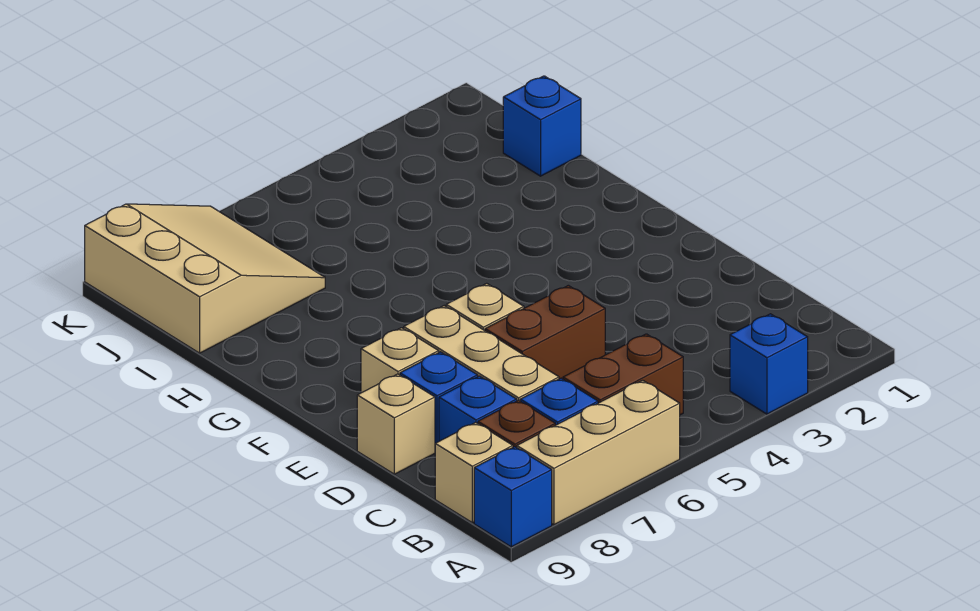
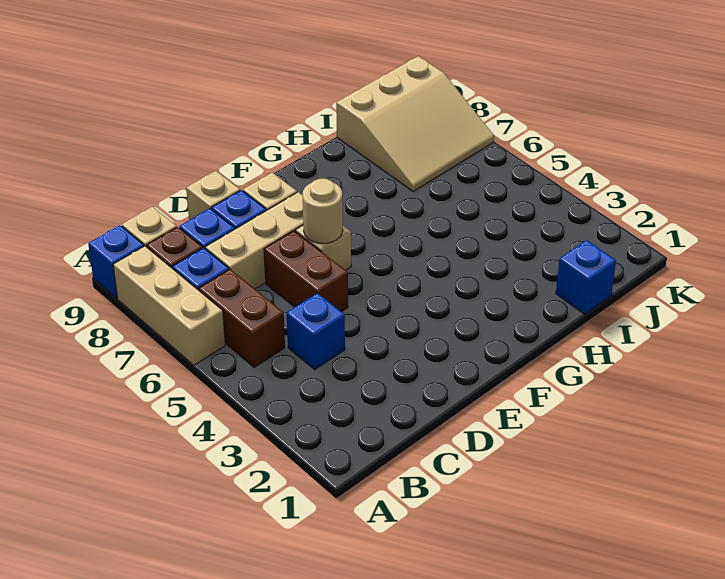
blue brick A3 level 1 -> blue brick C4 level 1
none -> tan round brick E6 level 2

